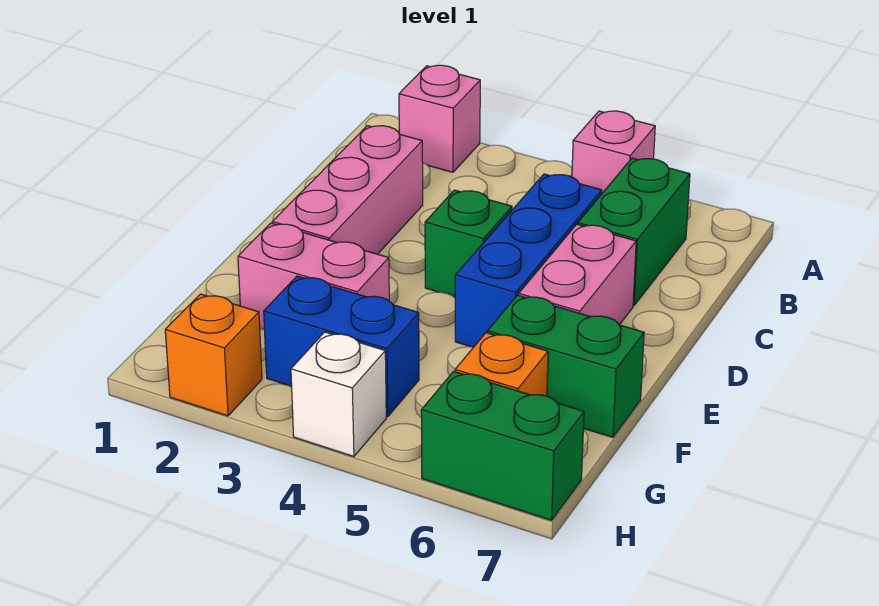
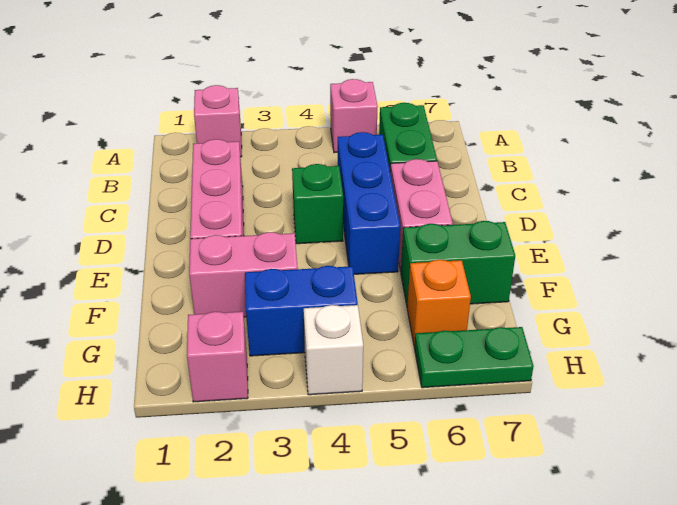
orange brick H2 level 1 -> pink brick H2 level 1
green brick H6:H7 level 1 -> green plate H6:H7 level 1

